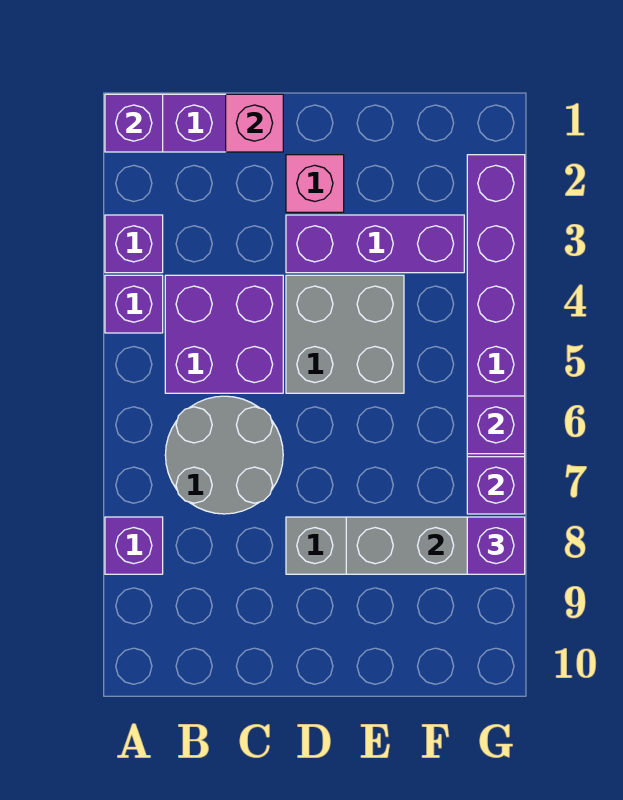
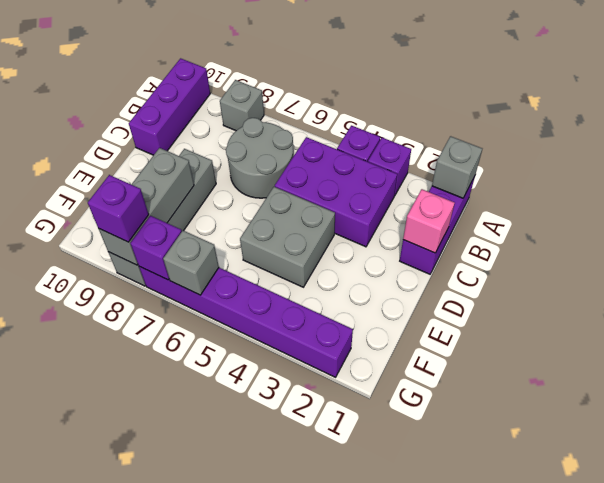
purple brick A1 level 2 -> grey brick A1 level 2
purple brick A8 level 1 -> grey brick A8 level 1
purple brick B4:C5 level 1 -> purple brick B3:C5 level 1
pink brick D2 level 1 -> none
purple brick D3:F3 level 1 -> purple brick A10:C10 level 1
purple brick G6 level 2 -> grey brick G6 level 2

